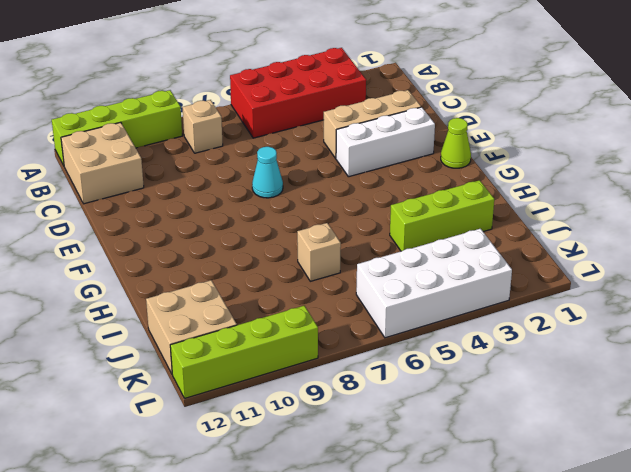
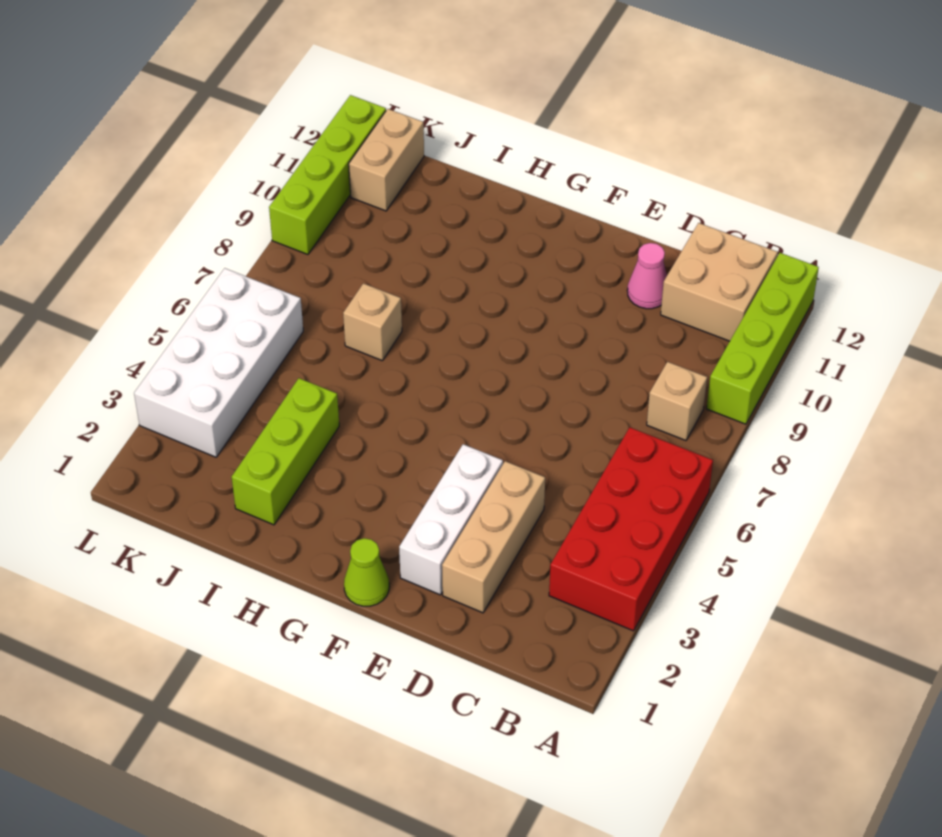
none -> pink cone D11 level 1
cyan cone E7 level 1 -> none
tan brick J11:K12 level 1 -> tan brick K11:K12 level 1

